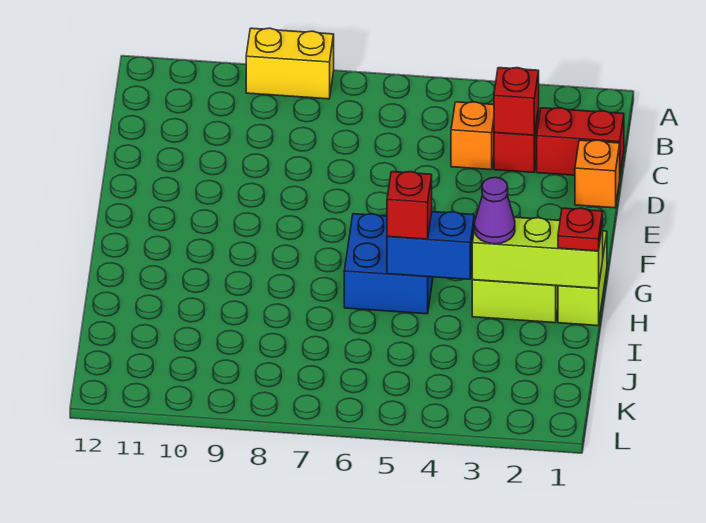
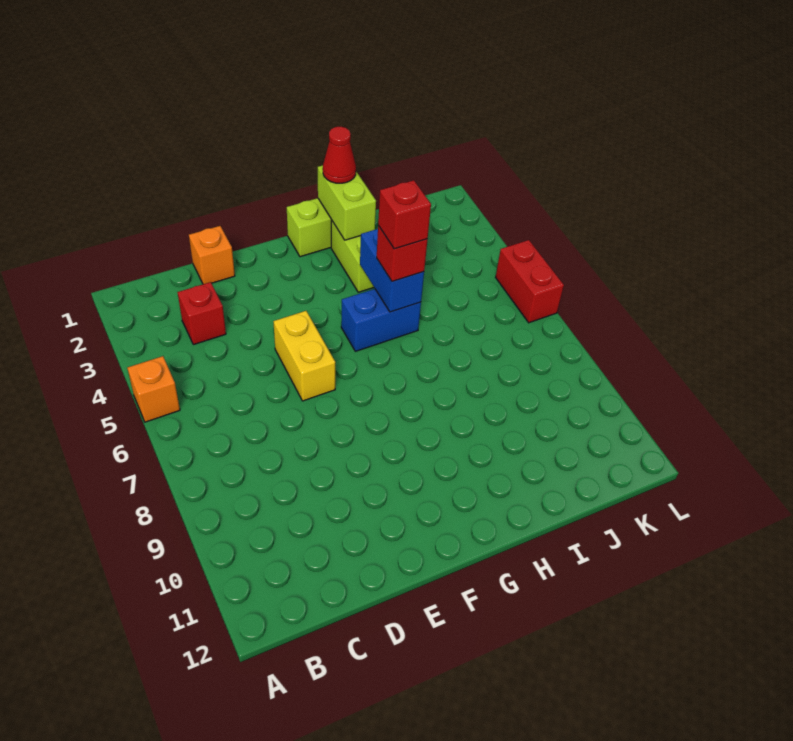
yellow brick A8:A9 level 1 -> yellow brick E5:E6 level 1
red brick C1:C2 level 1 -> red brick L5:L6 level 1
red brick C3 level 2 -> red brick H5 level 4
orange brick C4 level 1 -> orange brick A5 level 1
blue brick G5:H6 level 1 -> blue brick G5:H5 level 1
lime brick H1:H3 level 2 -> lime brick H1:H2 level 2
red plate H1 level 3 -> red cone H1 level 3
purple cone H3 level 3 -> none

